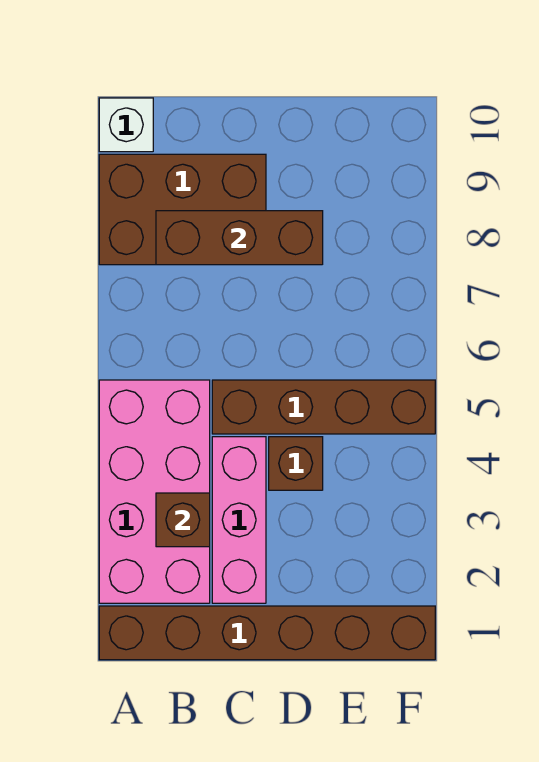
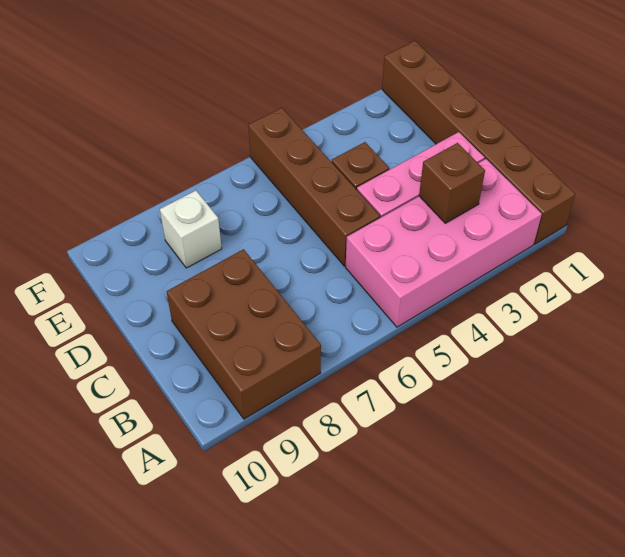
white brick A10 level 1 -> white brick E8 level 1
brown brick B8:D8 level 2 -> none

